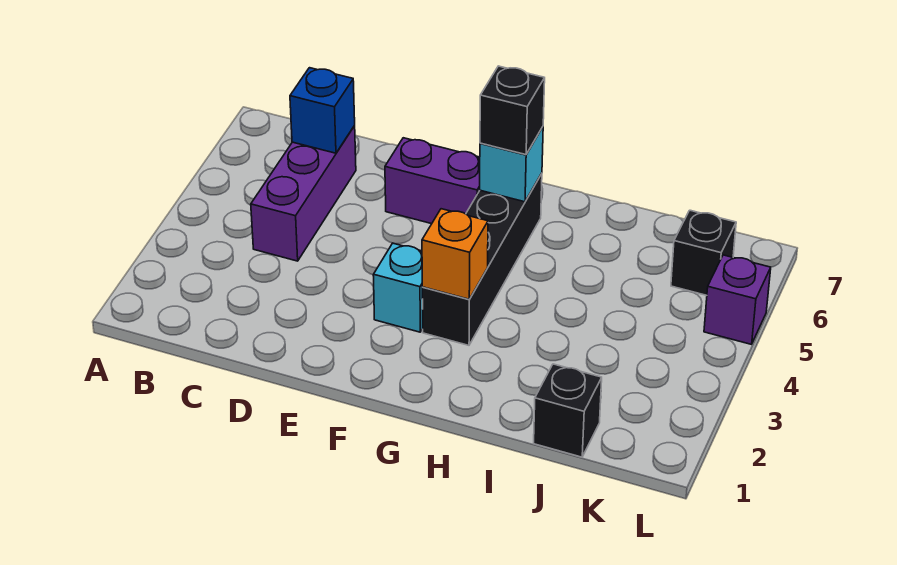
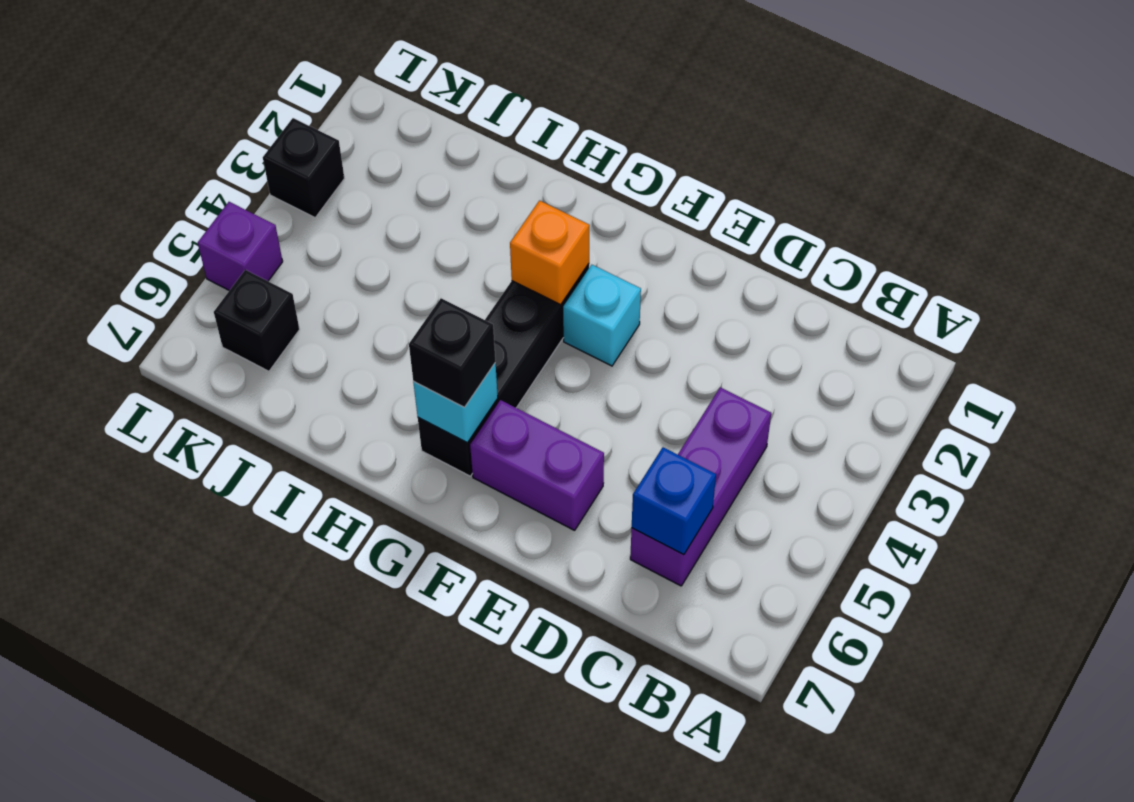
black brick J1 level 1 -> black brick L3 level 1

